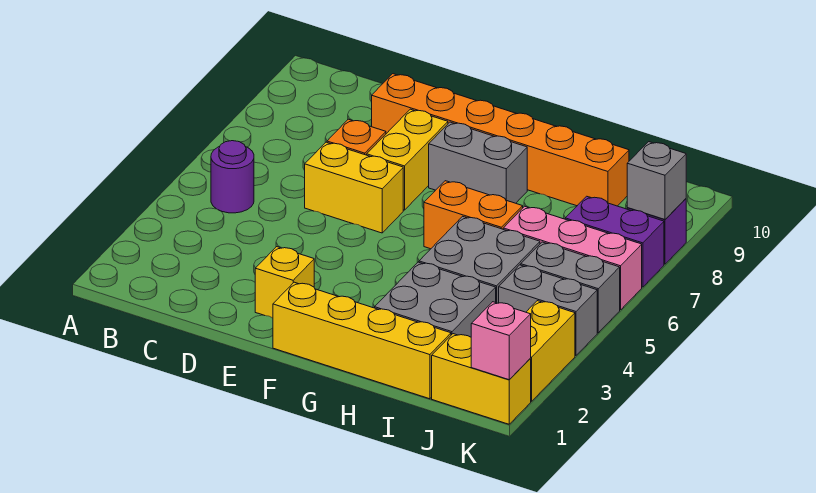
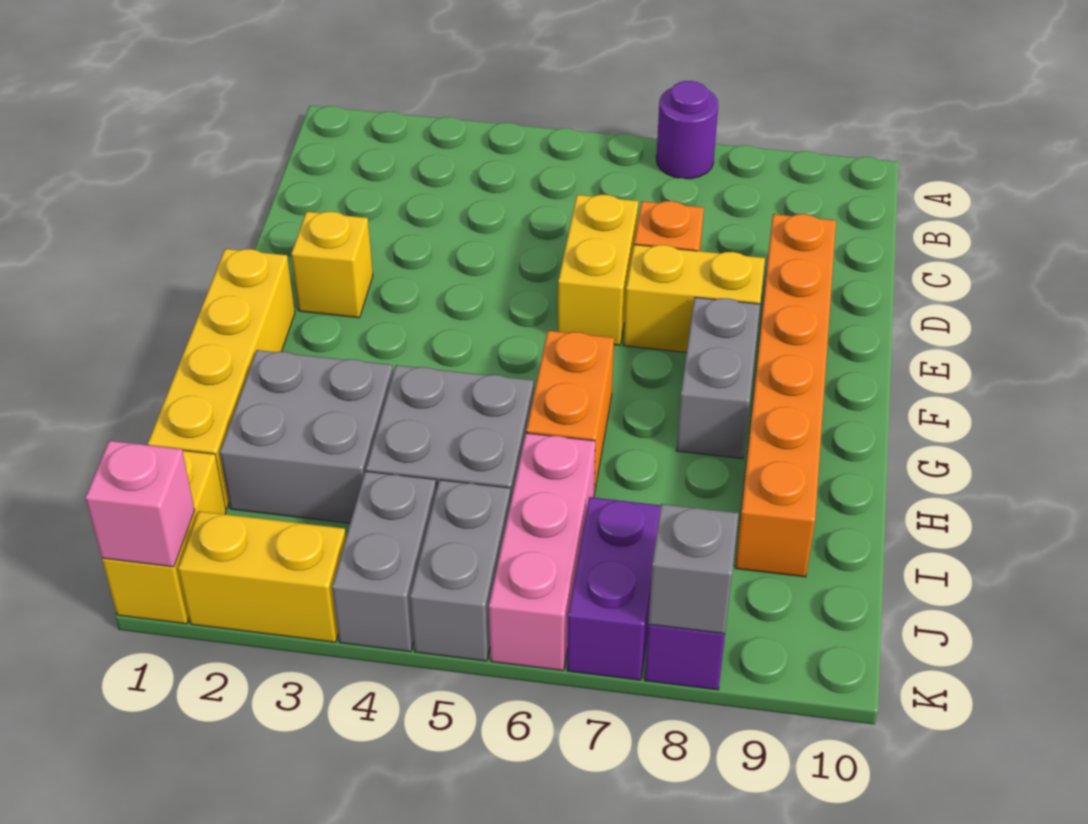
purple round brick B5 level 1 -> purple round brick A7 level 1

